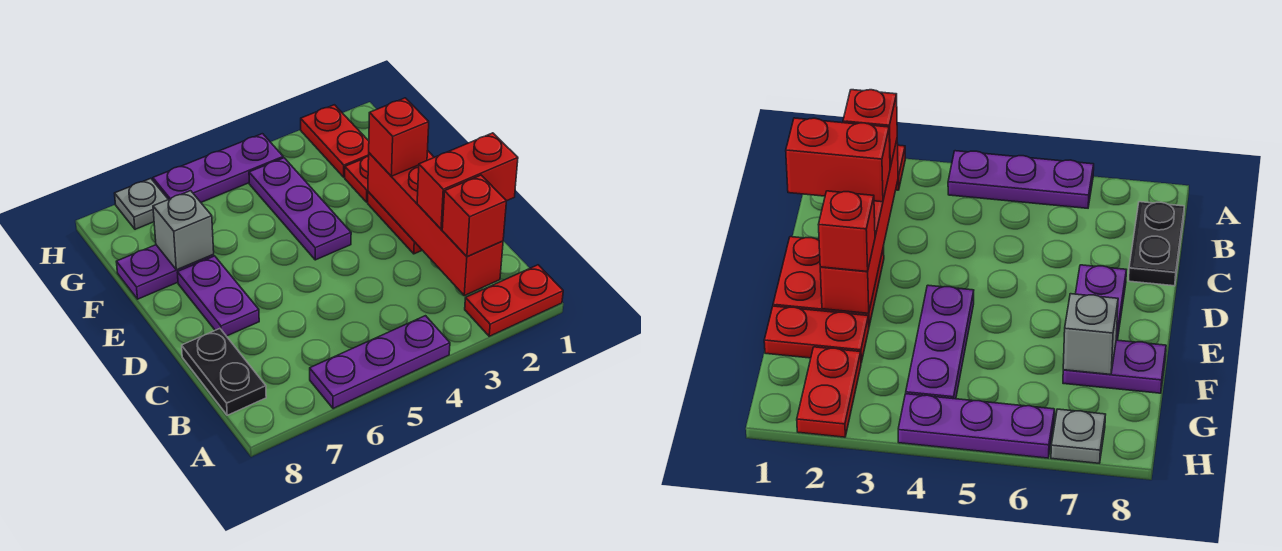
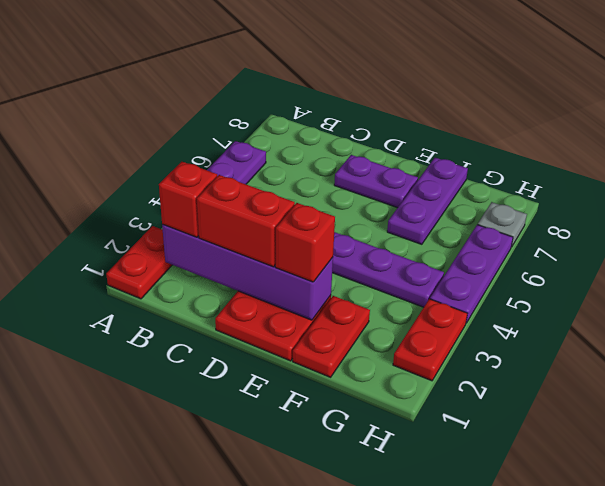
red brick B2:E2 level 2 -> purple brick B2:E2 level 2
black plate B8:C8 level 1 -> none
red brick C1:C2 level 3 -> red brick C2:D2 level 3
purple plate F7:F8 level 1 -> purple plate F6:F8 level 1
grey brick F7 level 2 -> none
red plate G2:H2 level 1 -> red plate H2:H3 level 1

